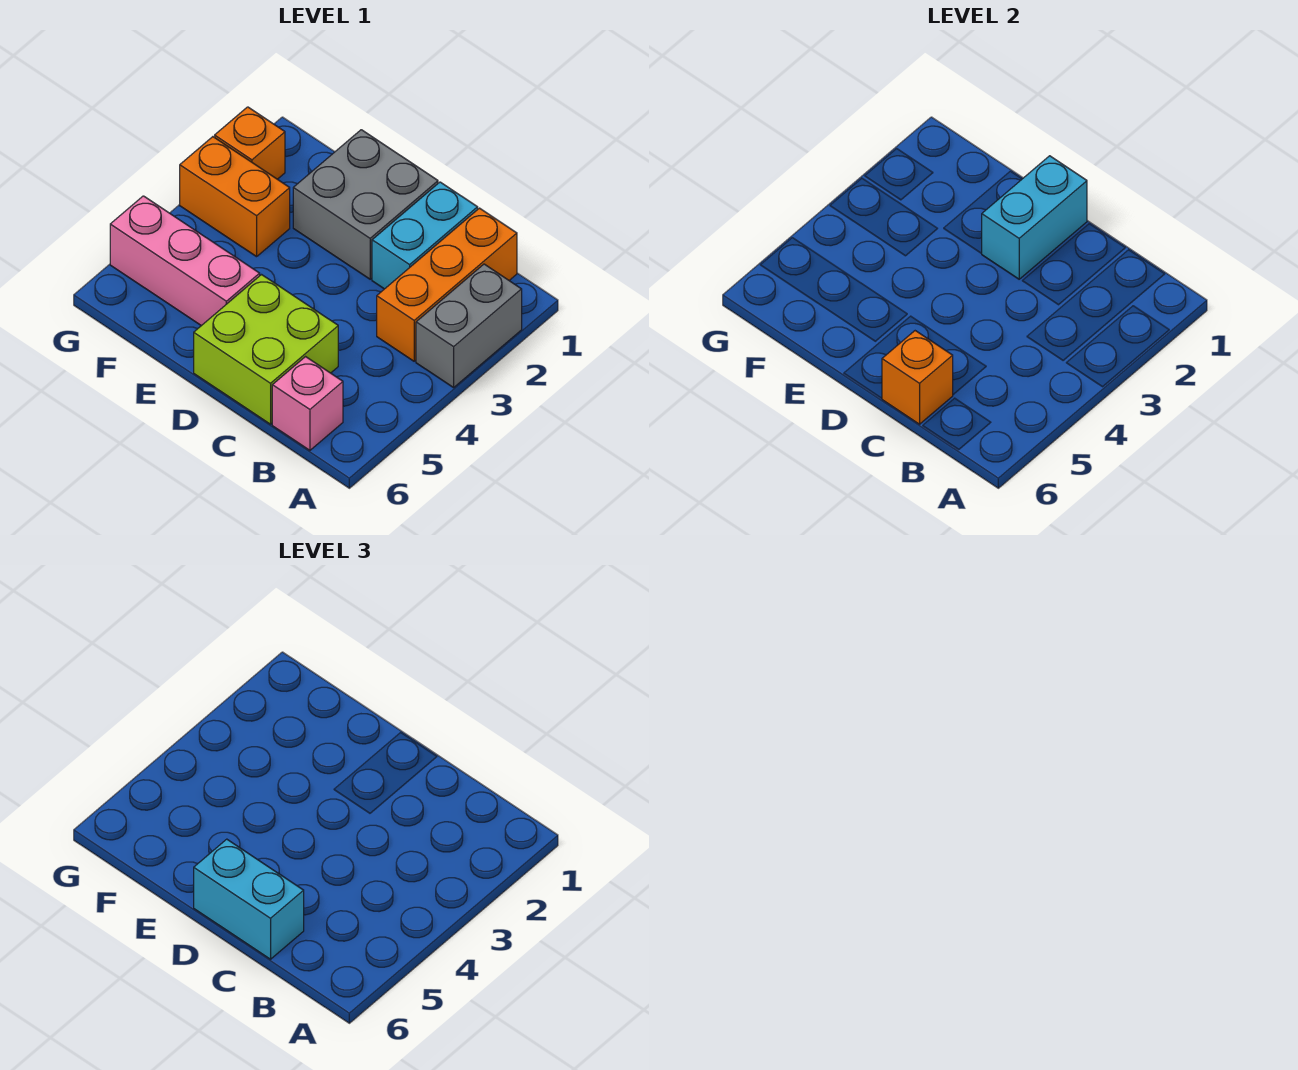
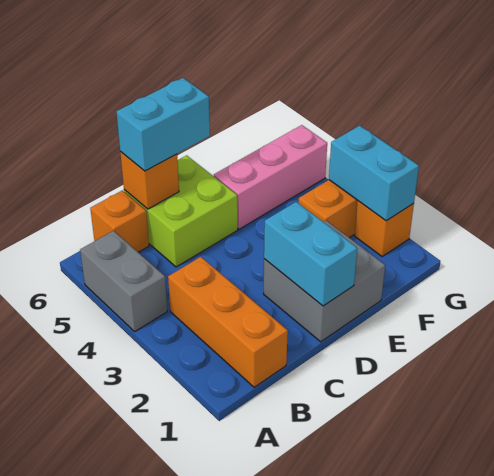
grey brick A2:A3 level 1 -> grey brick A4:A5 level 1
pink brick B6 level 1 -> orange brick B6 level 1
cyan brick C1:C2 level 1 -> cyan brick G2:G3 level 2

